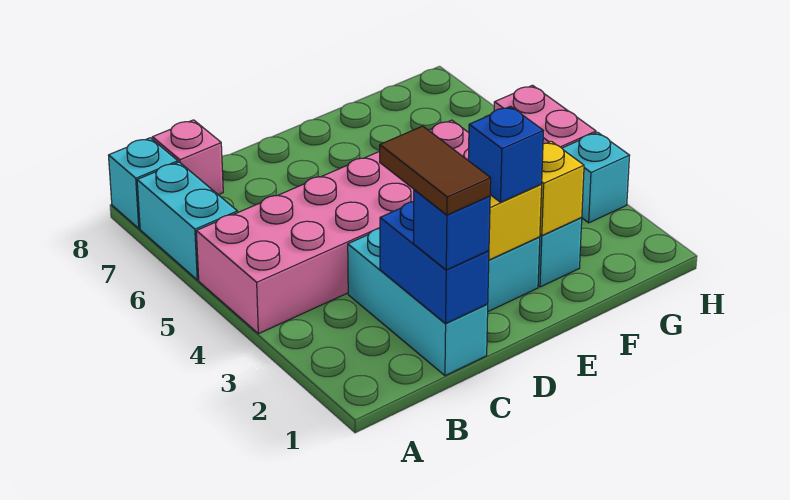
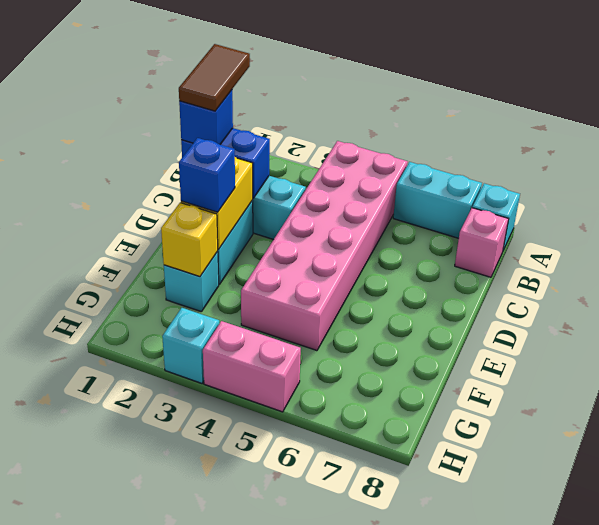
brown tile C1:C2 level 4 -> brown tile B1:C1 level 4

